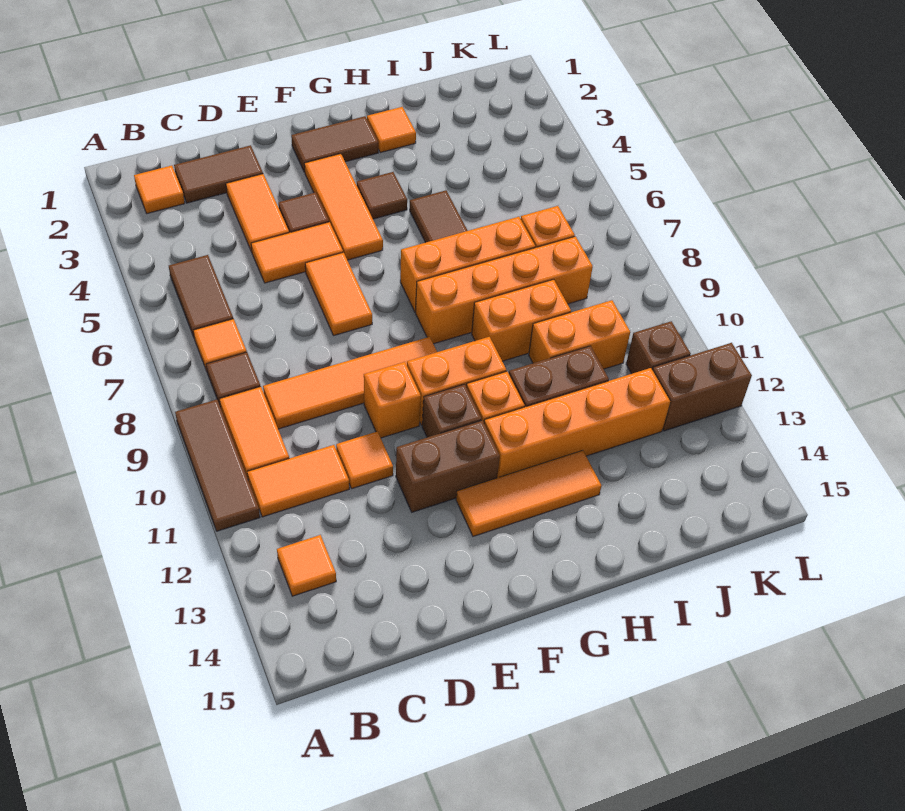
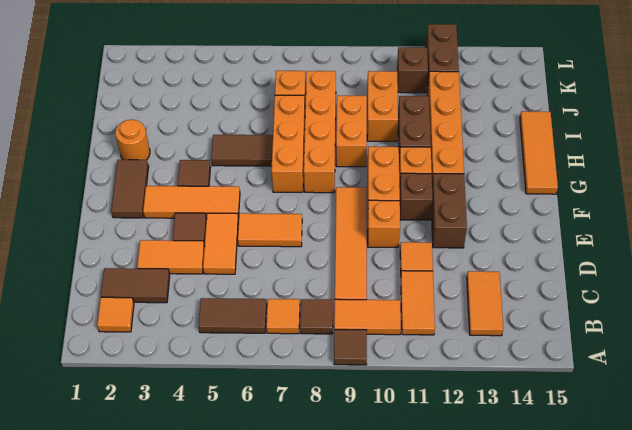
brown tile A9:A11 level 1 -> brown tile A9 level 1
orange tile B13 level 1 -> orange tile B13:C13 level 1
brown tile C2:D2 level 1 -> brown tile C2:C3 level 1
orange tile F13:H13 level 1 -> orange tile G15:I15 level 1
orange tile H2 level 1 -> orange round brick H2 level 1

